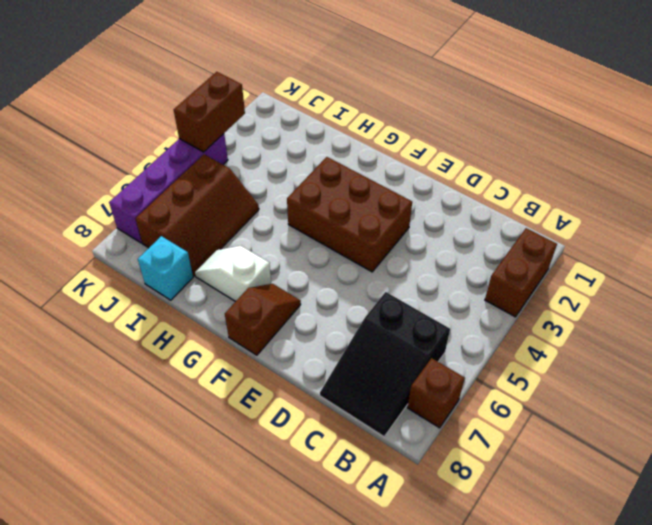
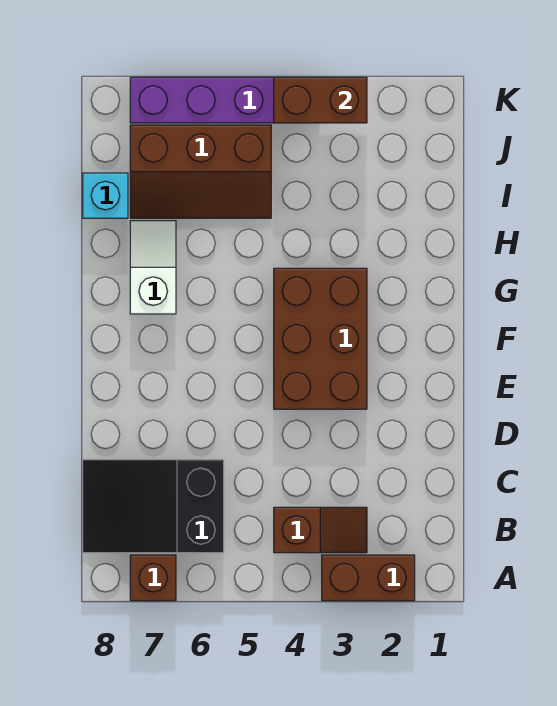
brown slope F7:F8 level 1 top 8 -> brown slope B3:B4 level 1 top 4

